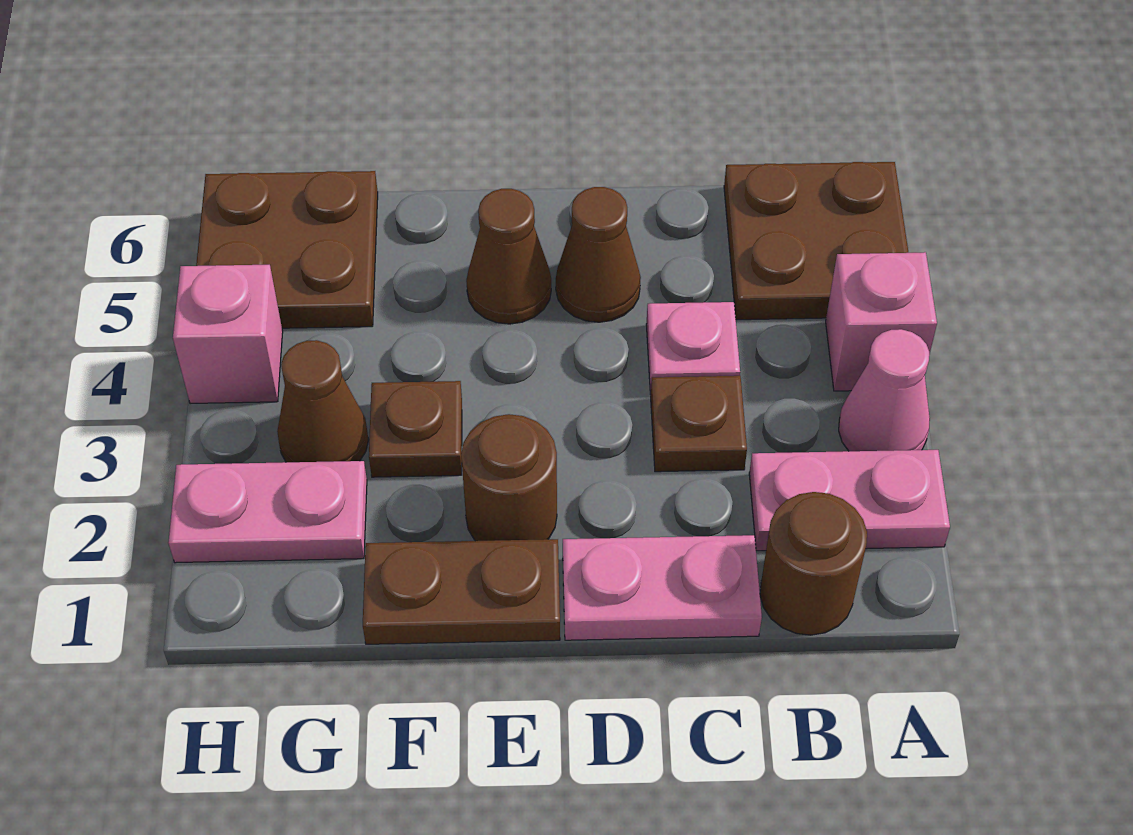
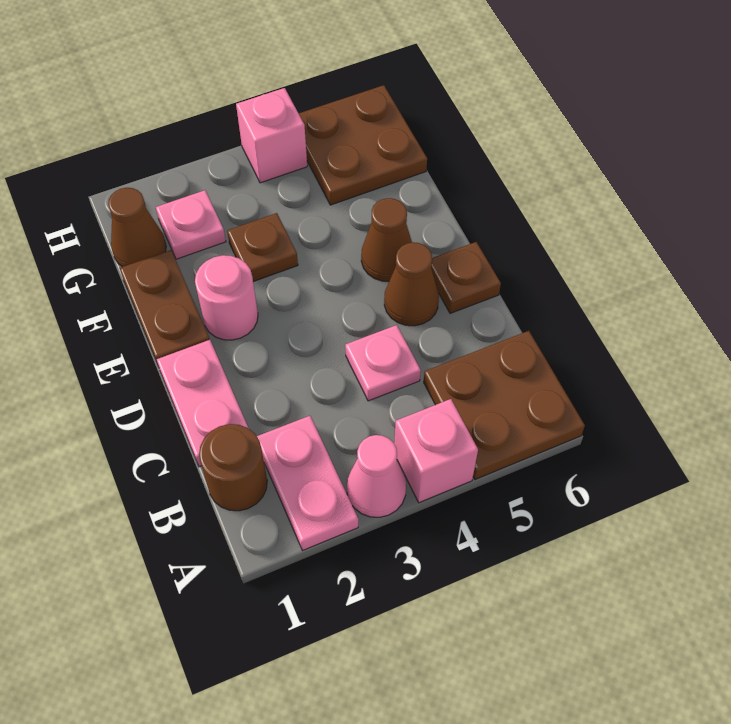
brown plate C3 level 1 -> brown plate D6 level 1
brown round brick E2 level 1 -> pink round brick E2 level 1
pink plate G2:H2 level 1 -> pink plate G2 level 1
brown cone G3 level 1 -> brown cone G1 level 1

